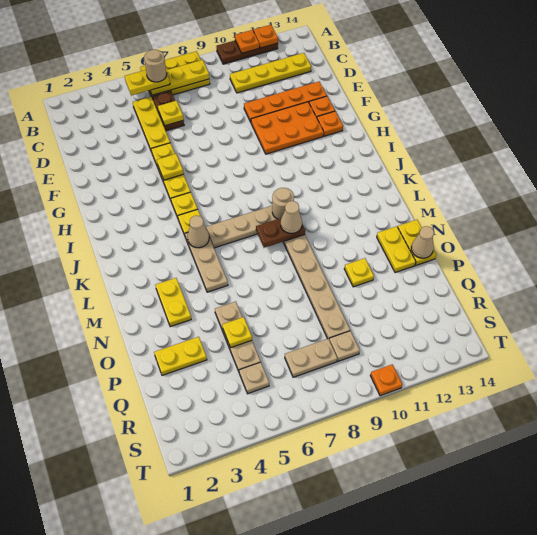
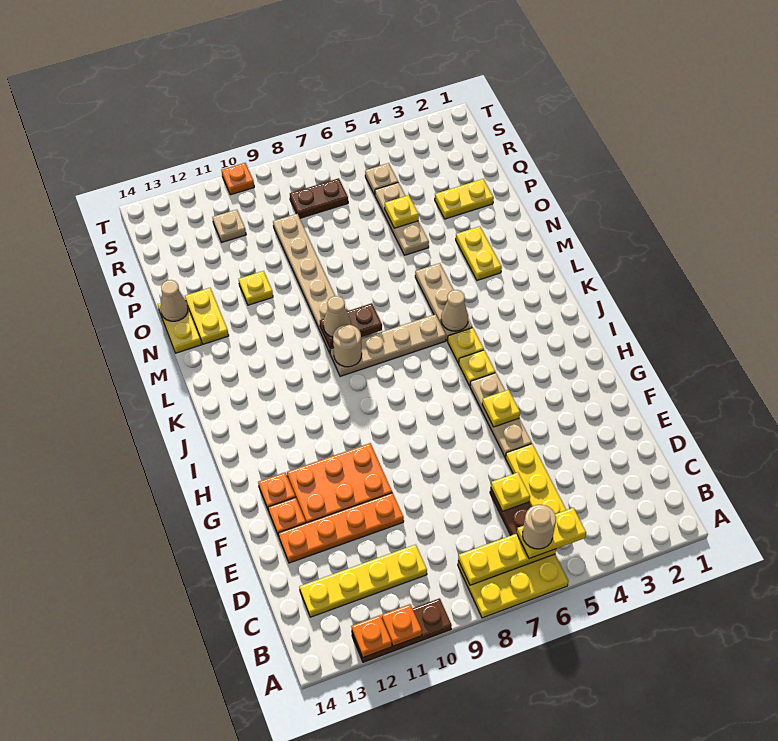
yellow plate F5:H5 level 1 -> tan plate F5:H5 level 1
tan plate R7:R8 level 1 -> brown plate R7:R8 level 1
tan plate R9 level 1 -> tan plate R11 level 1

